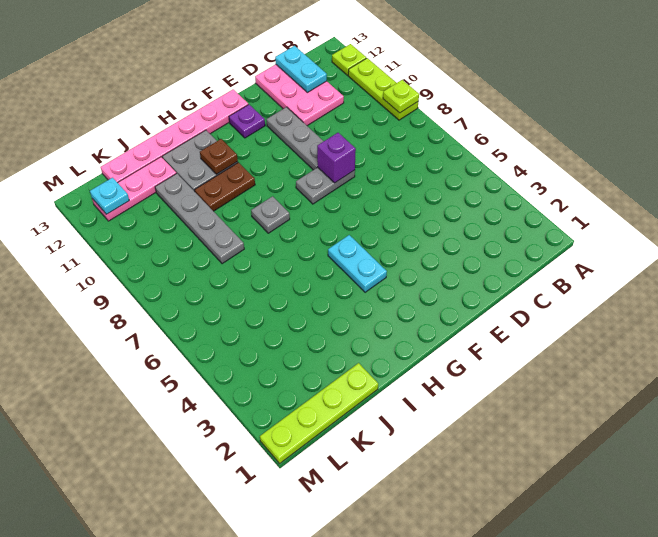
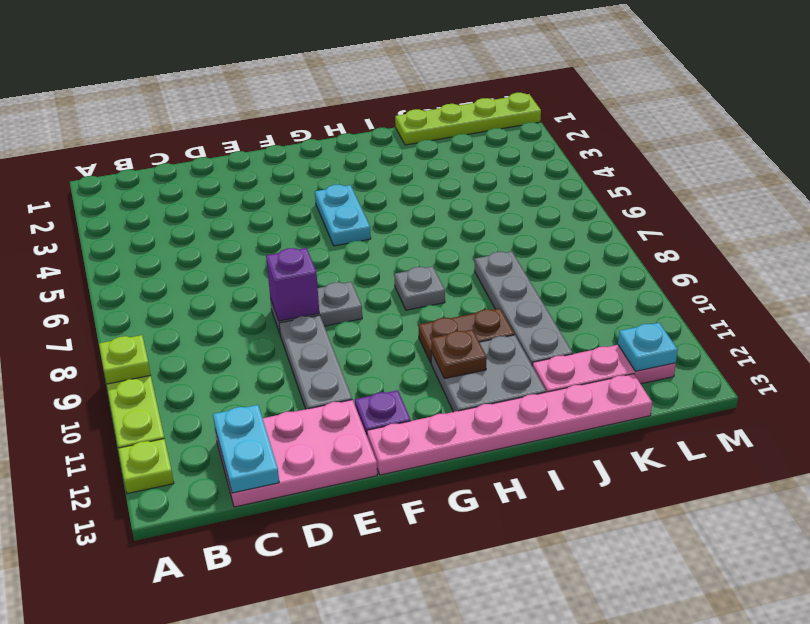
pink plate C11:D13 level 1 -> pink plate C12:E13 level 1

